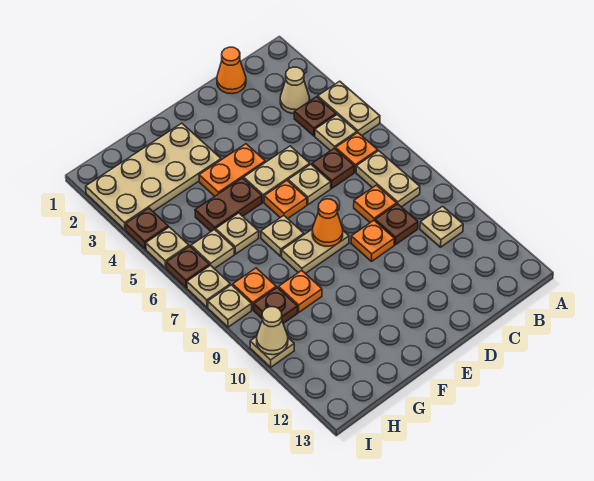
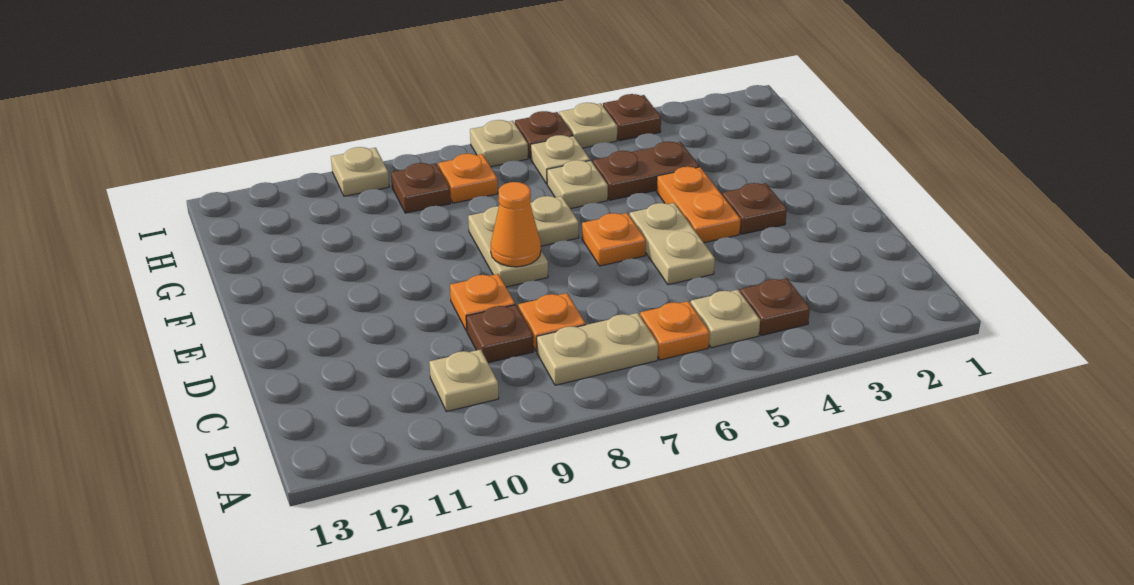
tan plate A4:A5 level 1 -> none
tan cone B3 level 1 -> none
orange cone C1 level 1 -> none
brown plate C6 level 1 -> brown plate E3 level 1
tan plate D6 level 1 -> none
tan plate F2:I3 level 1 -> none
brown plate F5:G5 level 1 -> brown plate G4:G5 level 1
orange plate G9 level 1 -> none
tan plate I8 level 1 -> none
tan cone I10 level 2 -> none

